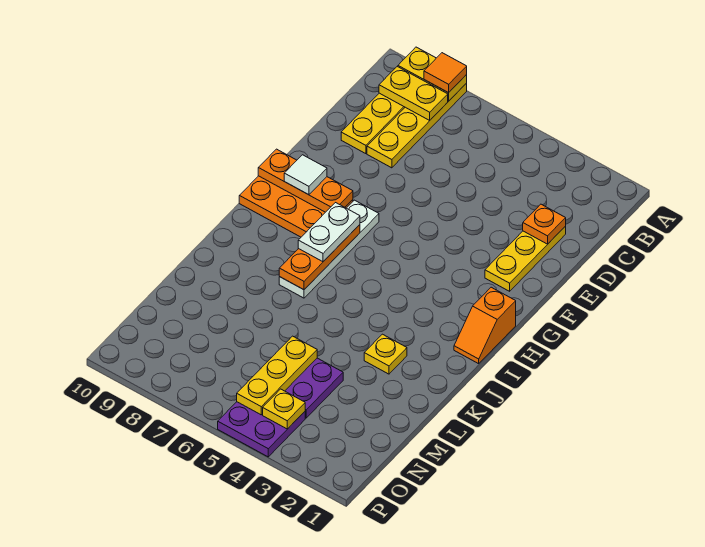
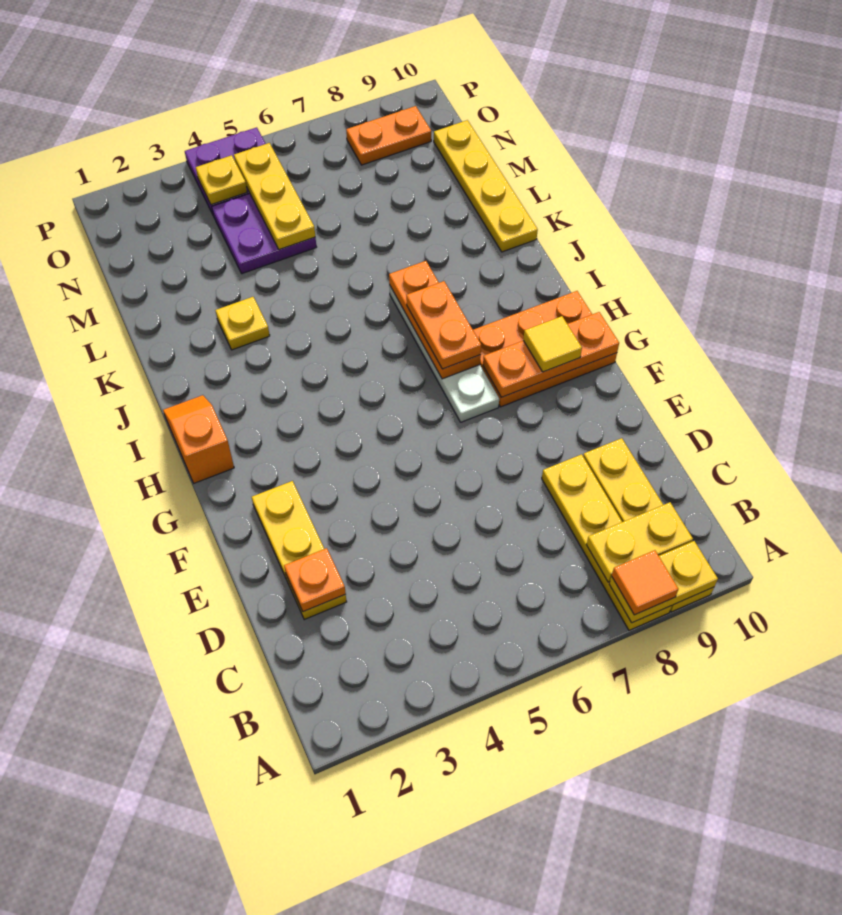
white tile G9 level 3 -> yellow tile G9 level 3
white plate H7:I7 level 3 -> orange plate H7:I7 level 3
none -> yellow plate K10:N10 level 1
none -> orange plate O8:O9 level 1

